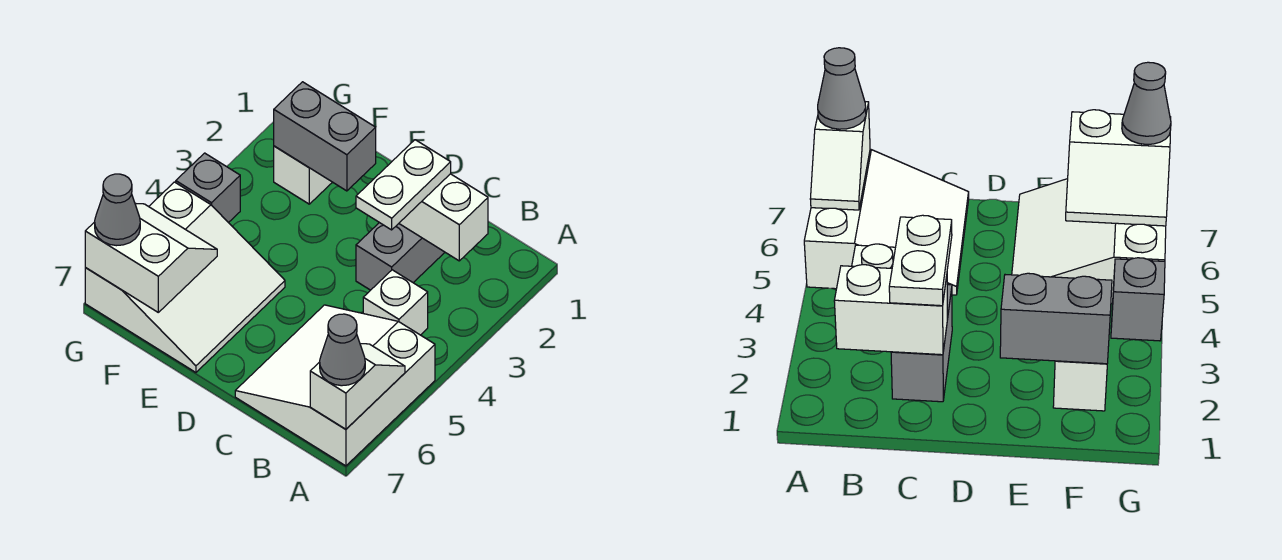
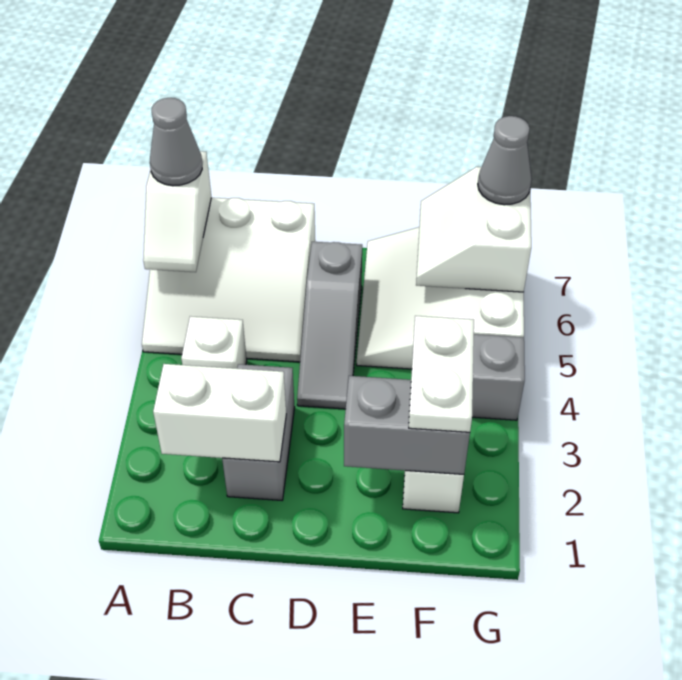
white slope A5:C7 level 1 top A -> white slope A5:C7 level 1 top 7
white plate C2:C3 level 3 -> white plate F2:F3 level 3
none -> grey slope D4:D6 level 1 top 6
white slope F6:G7 level 2 top 7 -> white slope F6:G7 level 2 top G

